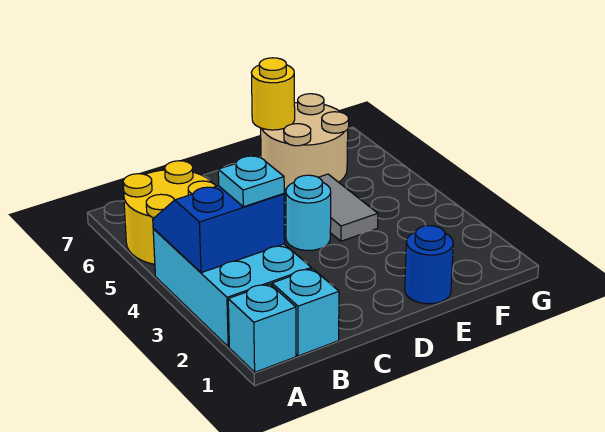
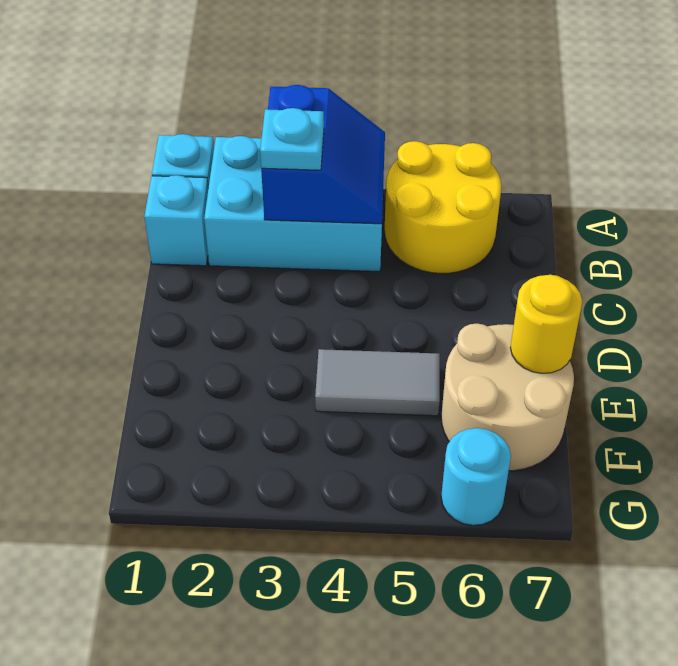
cyan round brick D4 level 1 -> cyan round brick G6 level 1
blue round brick E1 level 1 -> none

